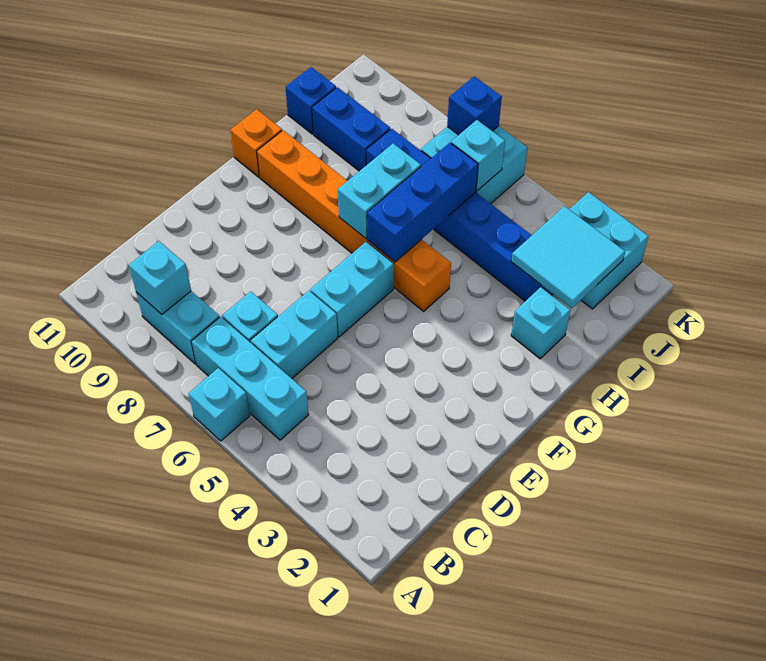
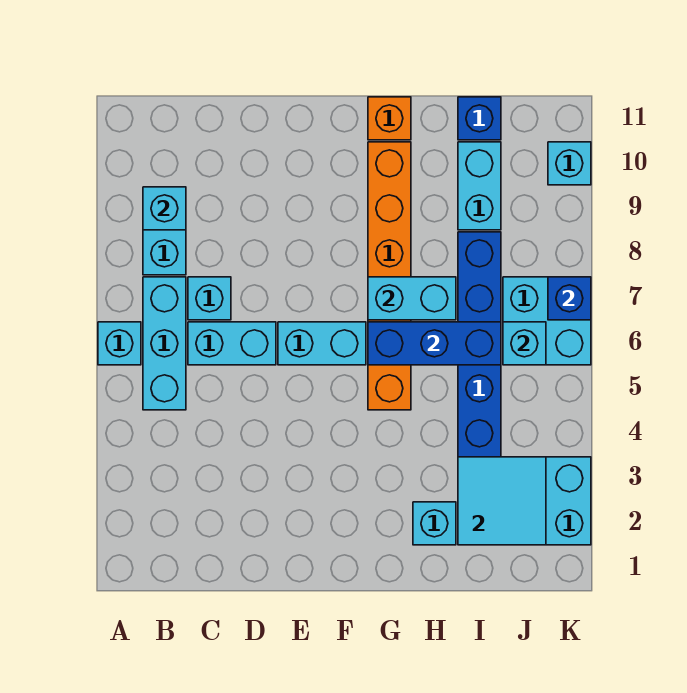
blue brick I9:I10 level 1 -> cyan brick I9:I10 level 1
none -> cyan brick K10 level 1

